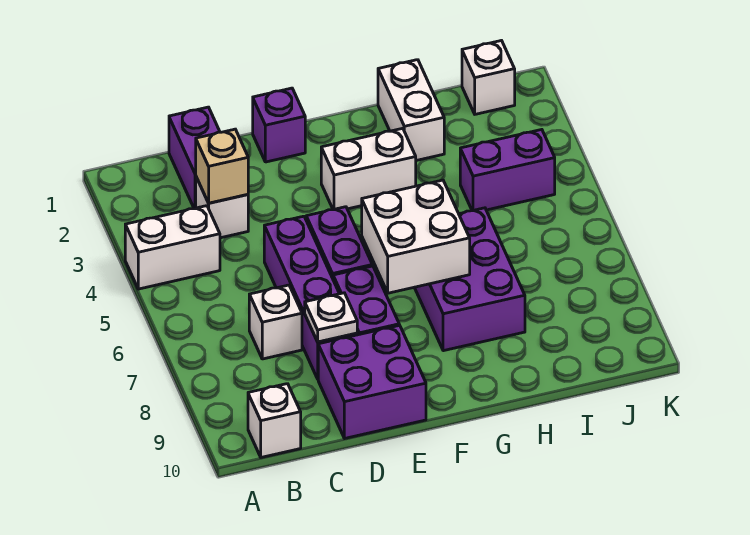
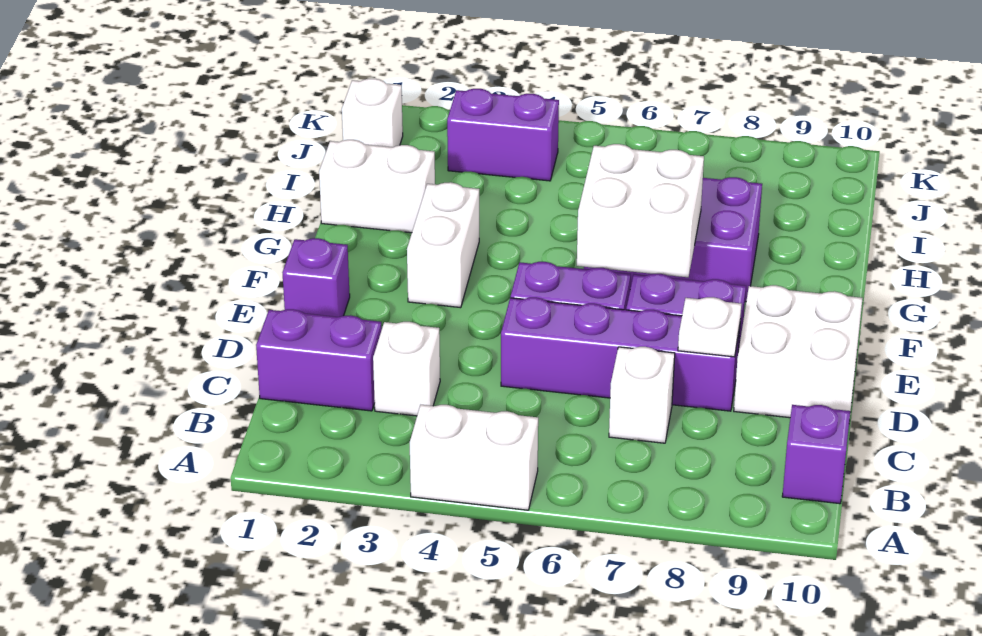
white brick A4:B4 level 1 -> white brick A4:A5 level 1
white brick B10 level 1 -> purple brick B10 level 1
tan brick C3 level 2 -> none
purple brick D9:E10 level 1 -> white brick D9:E10 level 1
purple brick I4:J4 level 1 -> purple brick J3:J4 level 1

